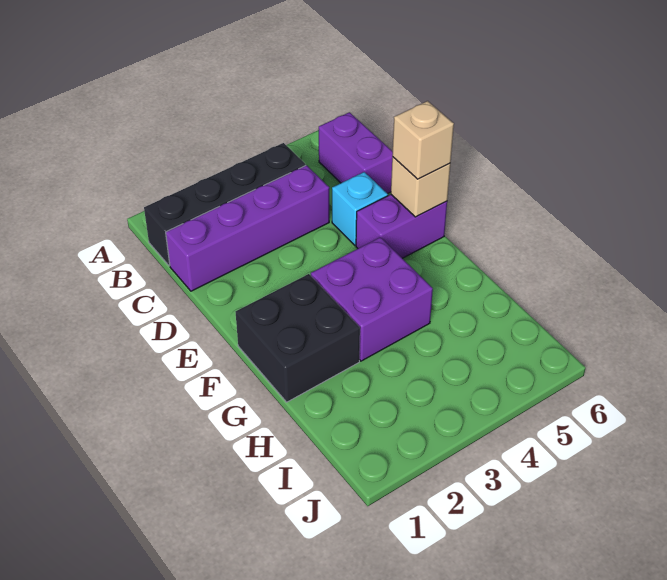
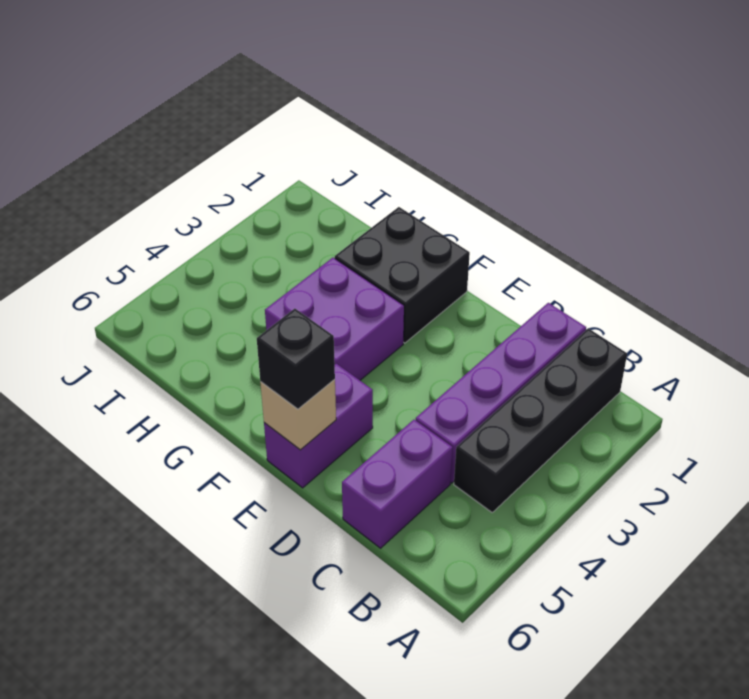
purple brick B6:C6 level 1 -> purple brick C5:C6 level 1
cyan brick D5 level 1 -> none
tan brick E6 level 3 -> black brick E6 level 3

